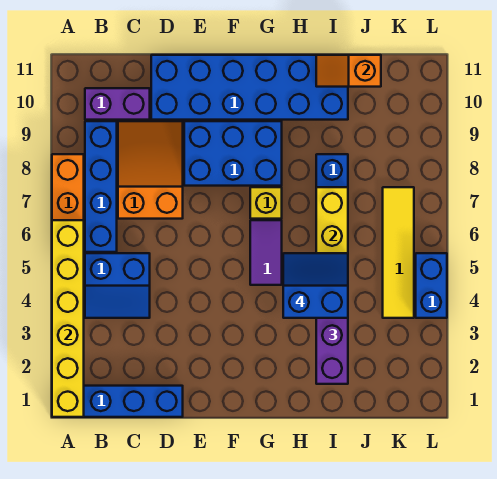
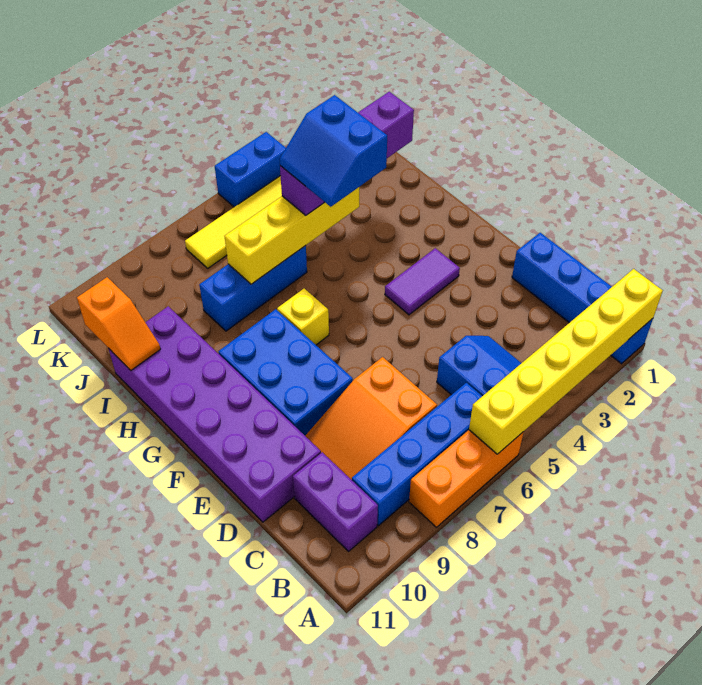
blue brick D10:I11 level 1 -> purple brick D10:I11 level 1
purple tile G5:G6 level 1 -> purple tile F3:F4 level 1

